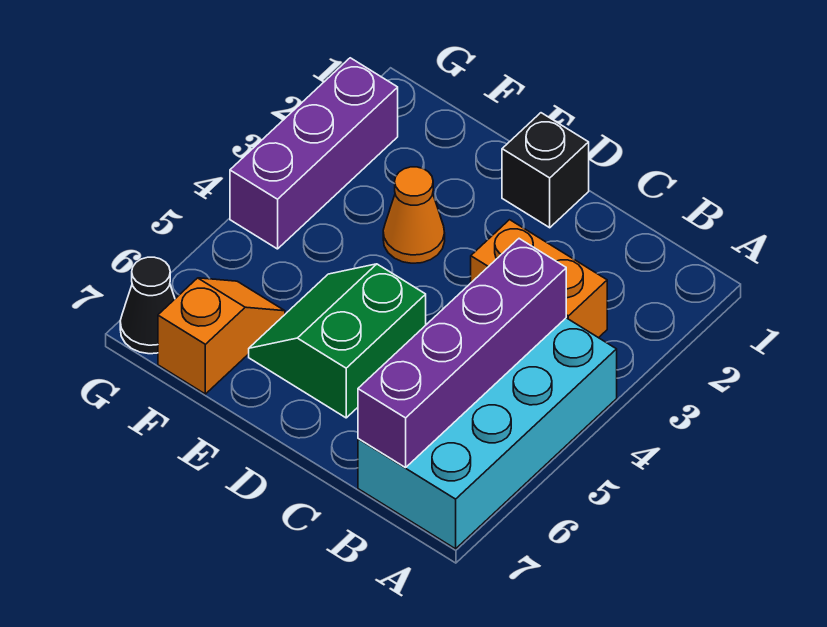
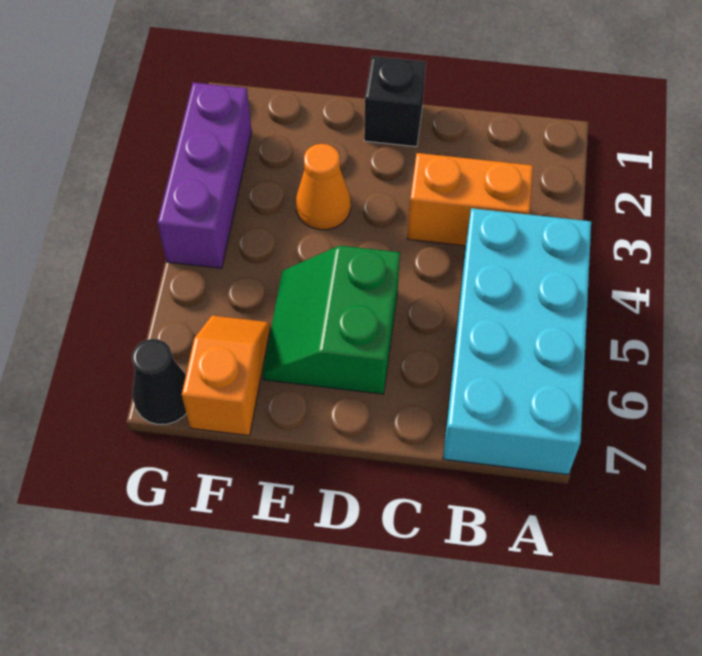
purple brick B4:B7 level 2 -> none

